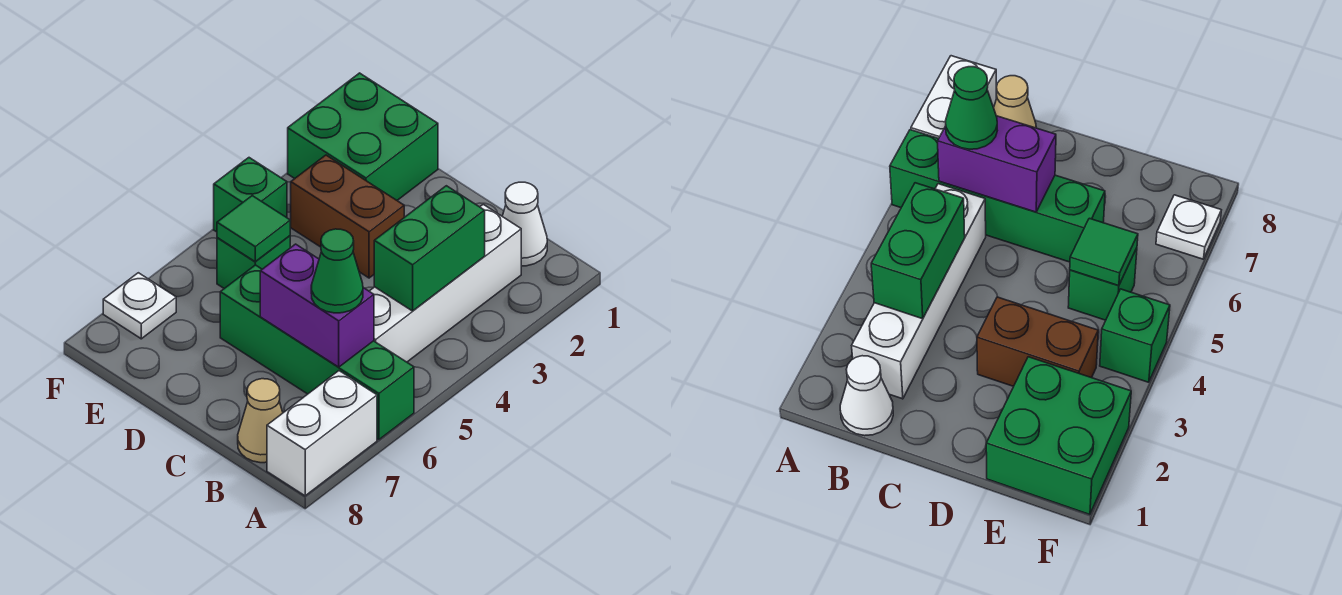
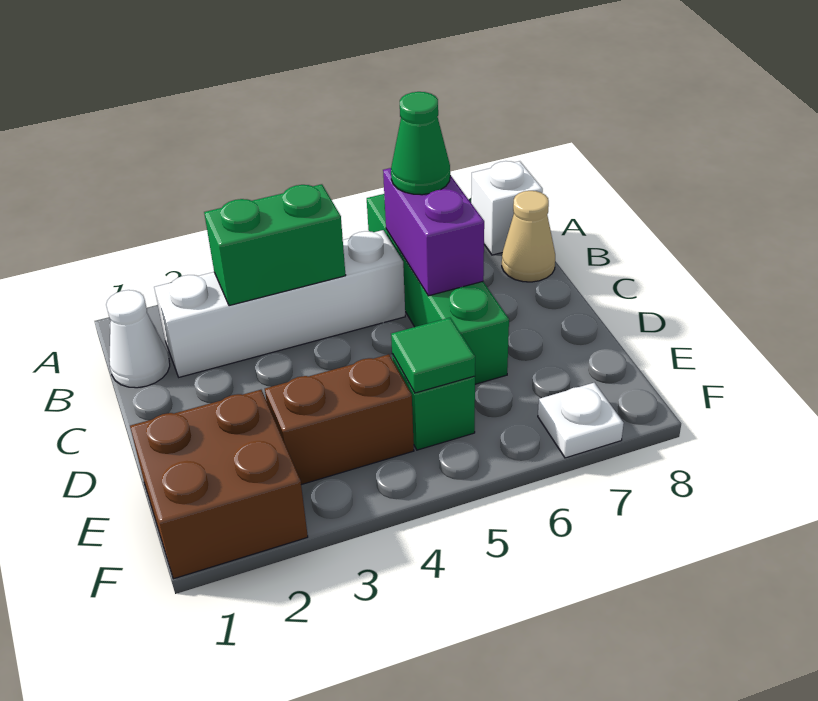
white brick A7:A8 level 1 -> white brick A8 level 1
brown brick D3:E3 level 1 -> brown brick E3:E4 level 1
green brick E1:F2 level 1 -> brown brick E1:F2 level 1
green brick F4 level 1 -> none

